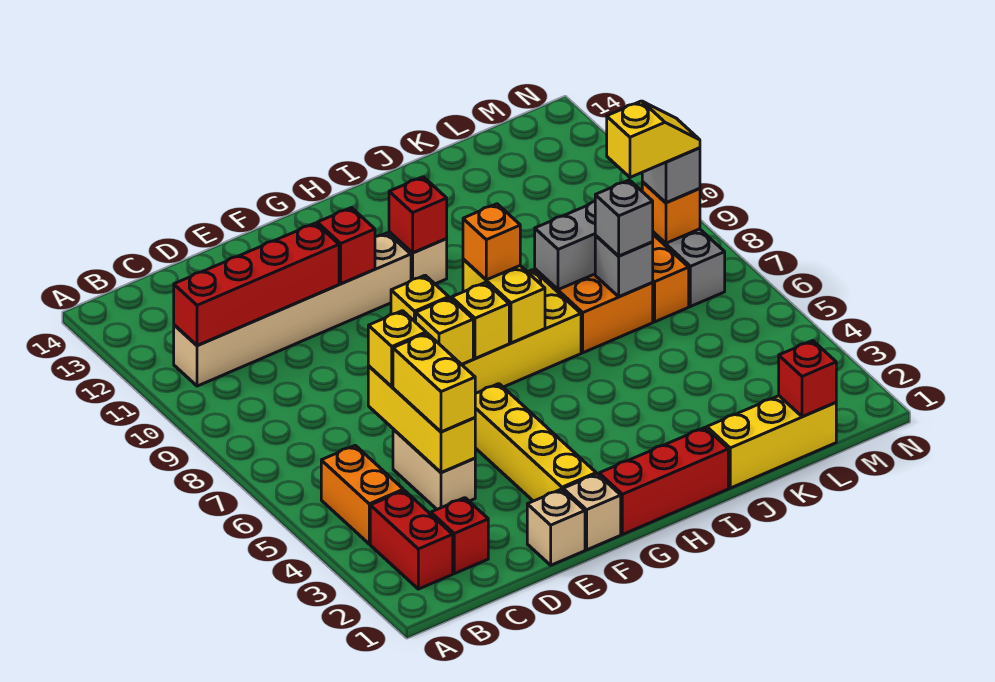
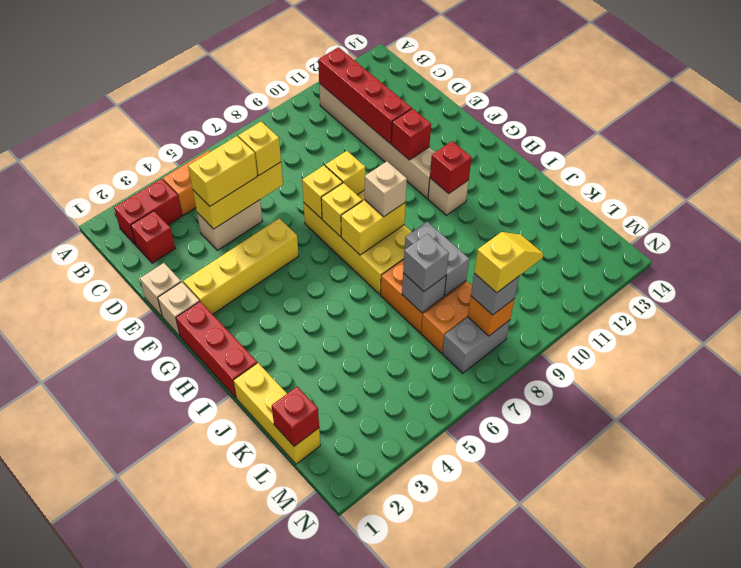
orange brick H8 level 3 -> tan brick H8 level 3
yellow slope L8:M8 level 4 top L -> yellow slope M8:M9 level 4 top 8

